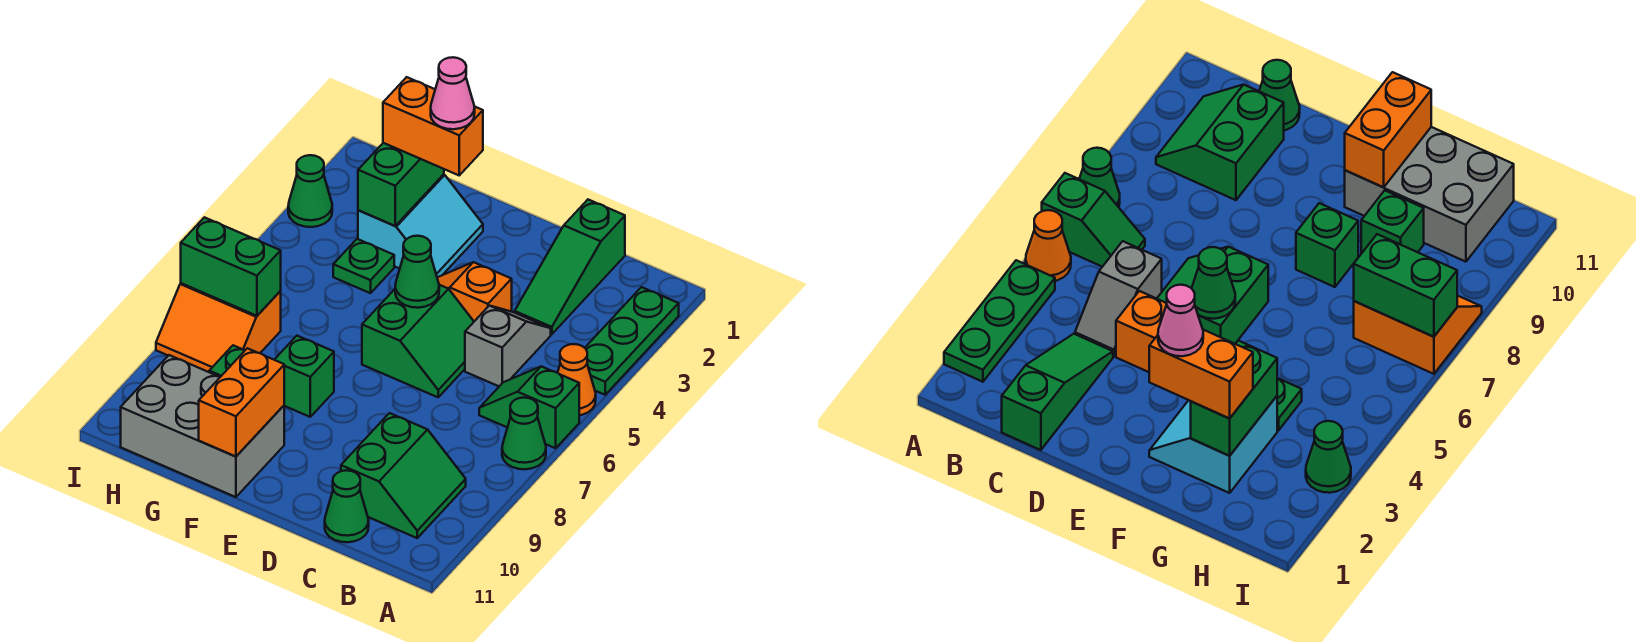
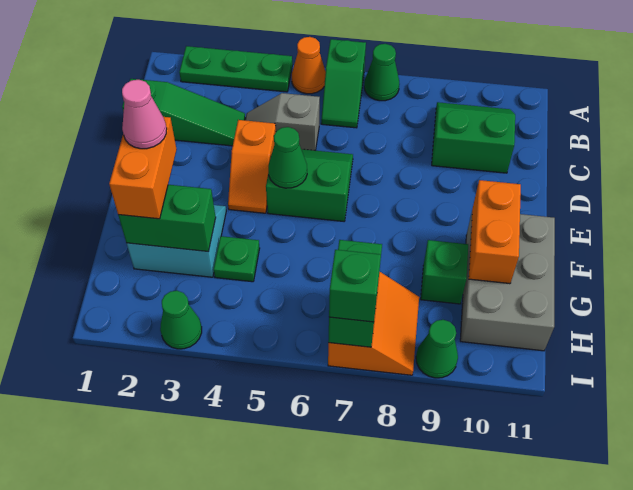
green cone C11 level 1 -> green cone I9 level 1
green brick F8 level 1 -> green brick I7 level 3
orange brick F10:F11 level 2 -> orange brick F10:G10 level 2

